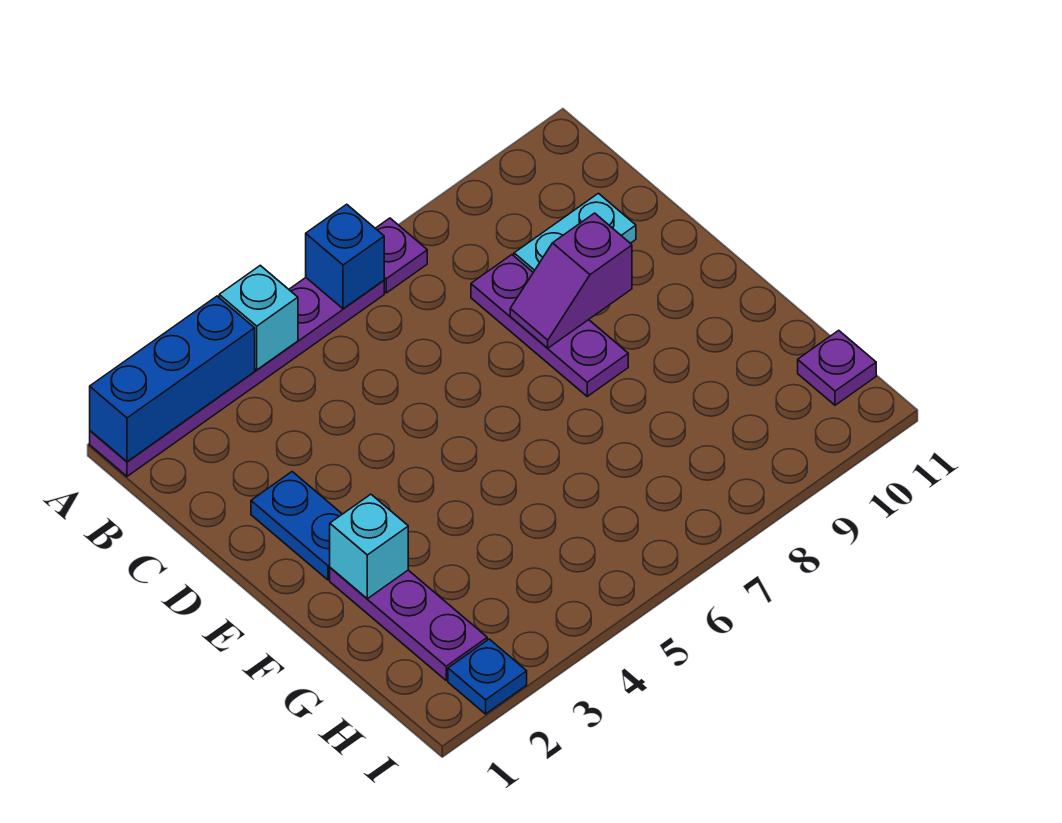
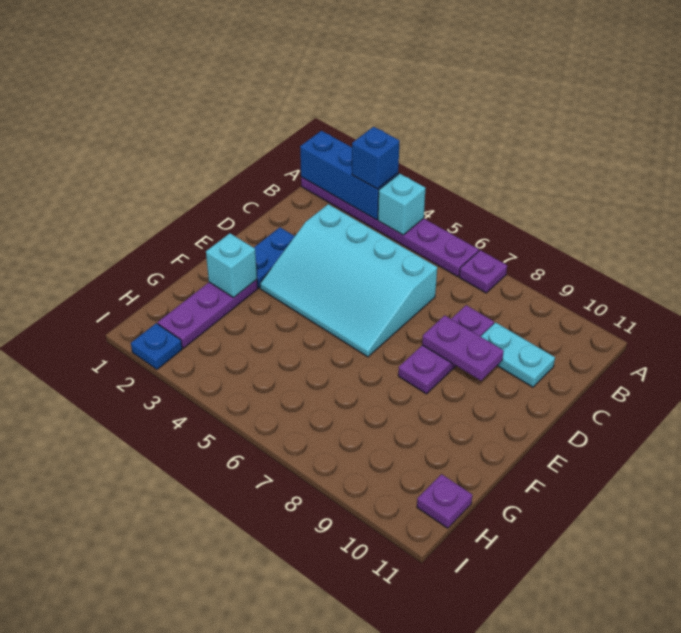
blue brick A6 level 2 -> blue brick A3 level 3
none -> cyan slope C3:E6 level 1 top C
purple slope D8:D9 level 2 top 9 -> purple plate D8:D9 level 2

